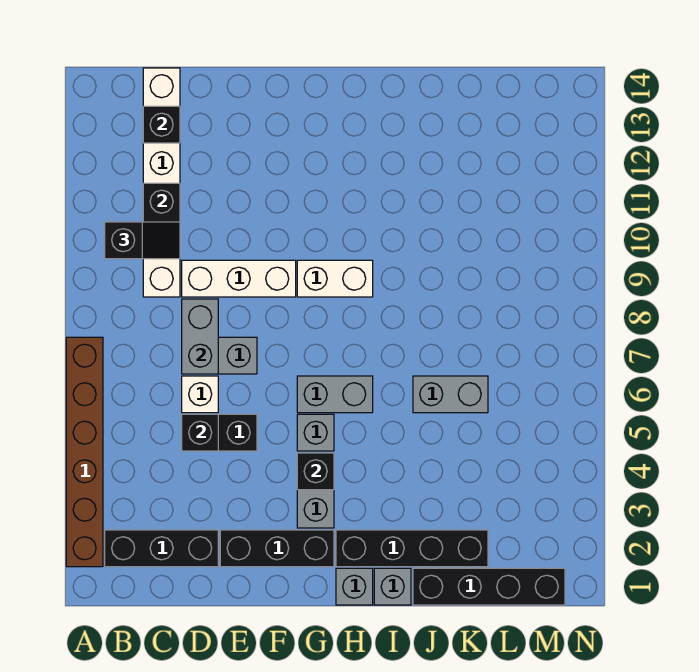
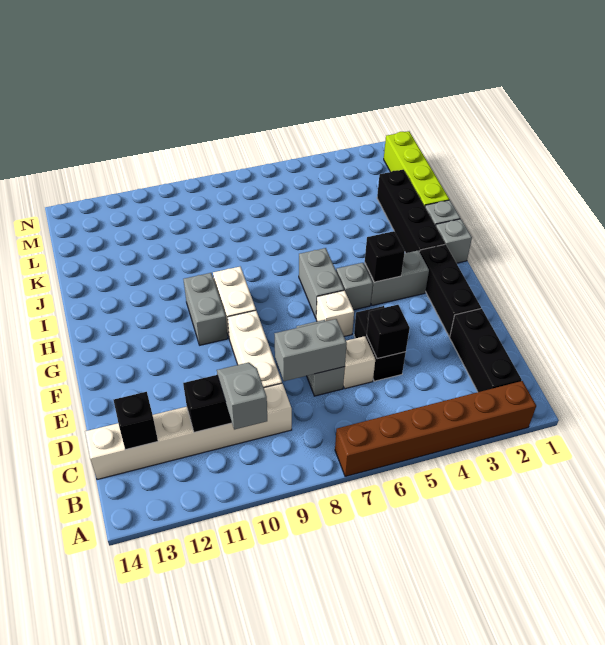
black slope B10:C10 level 3 top B -> grey slope B10:C10 level 3 top B
none -> white brick F6 level 1
black brick J1:M1 level 1 -> lime brick J1:M1 level 1
grey brick J6:K6 level 1 -> grey brick G10:H10 level 1

